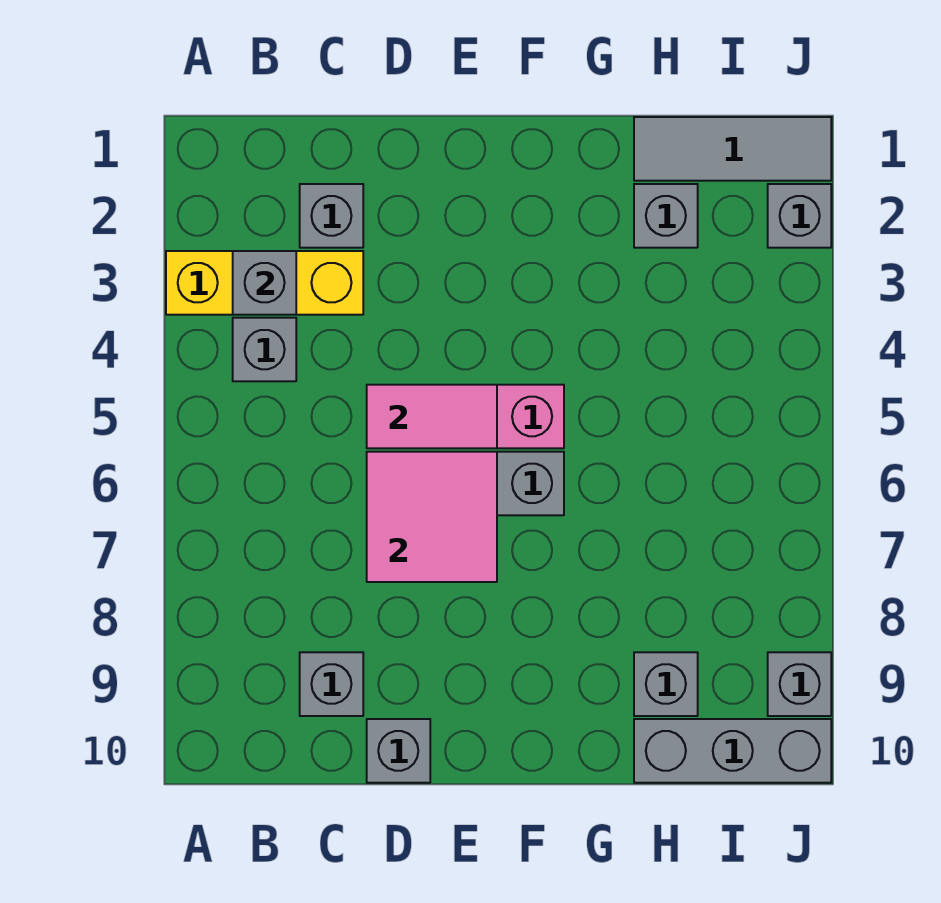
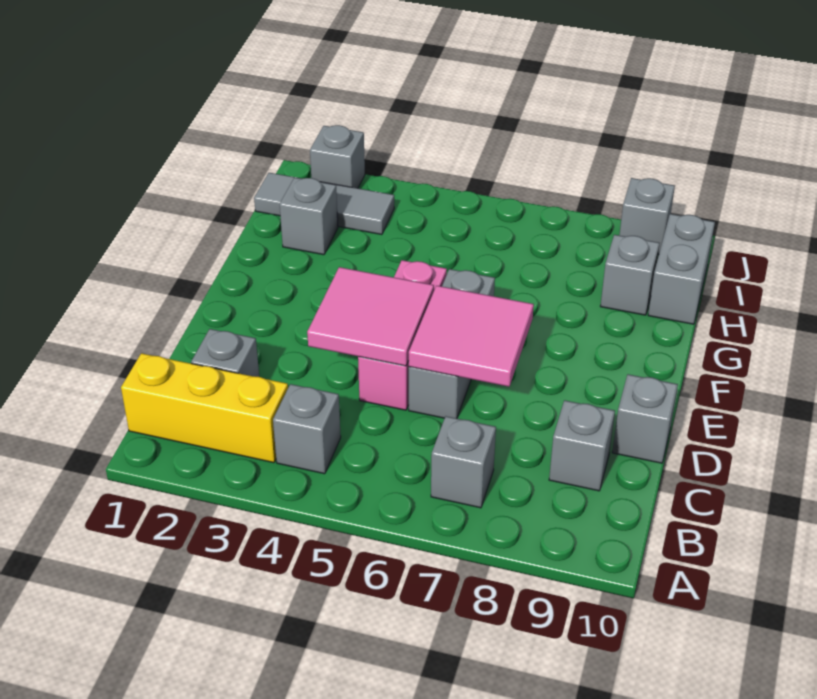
yellow brick A3:C3 level 1 -> yellow brick B1:B3 level 1
grey brick B3 level 2 -> grey brick B7 level 1
pink tile D5:E5 level 2 -> pink tile D4:E5 level 2
grey tile H1:J1 level 1 -> grey tile I1:I3 level 1
grey brick H10:J10 level 1 -> grey brick H10:I10 level 1

